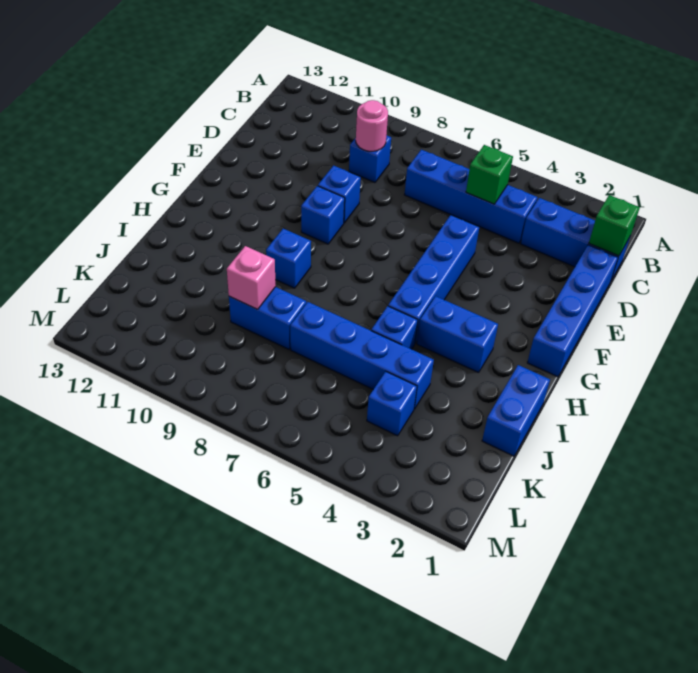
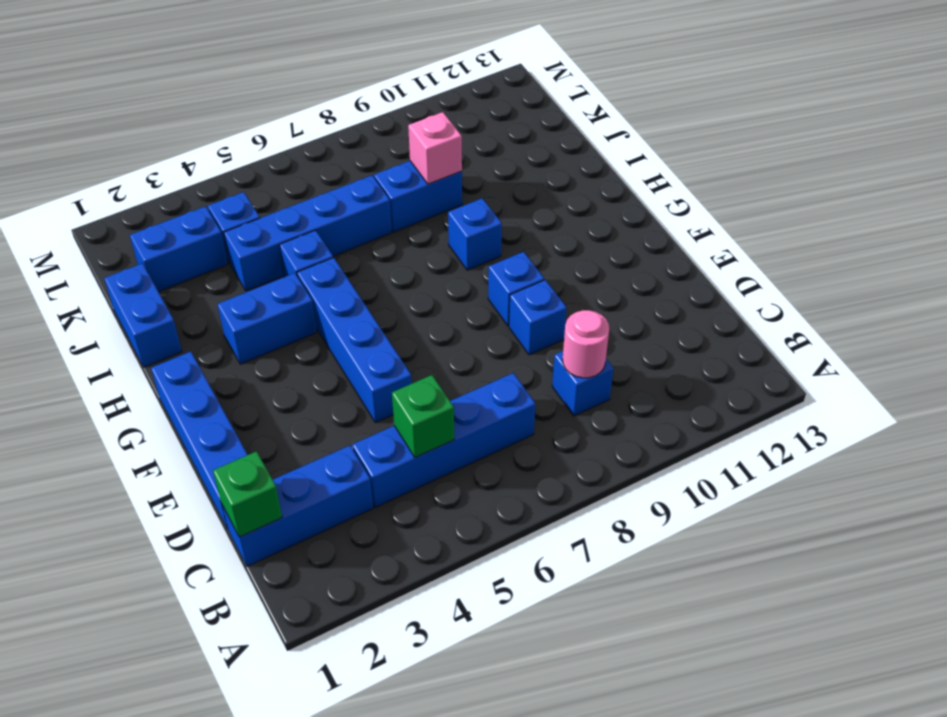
none -> blue brick K2:K3 level 1

